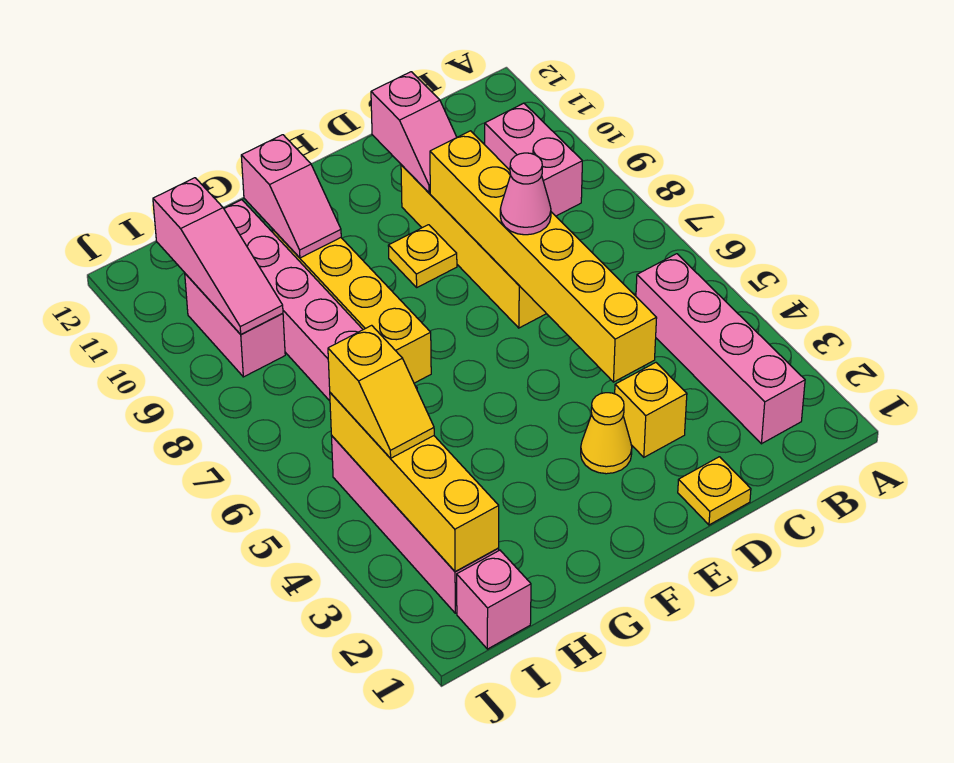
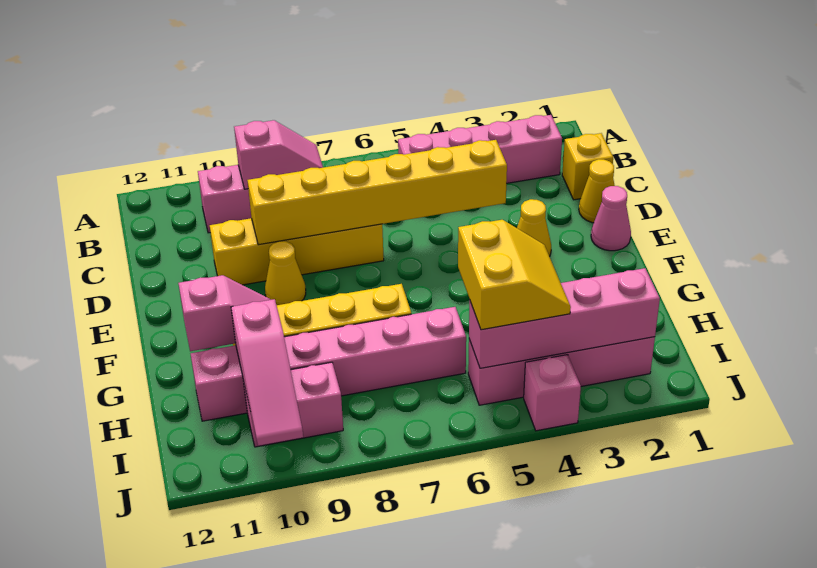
yellow plate D1 level 1 -> yellow cone D1 level 1
yellow brick D3 level 1 -> yellow brick C1 level 1
pink cone D7 level 3 -> pink cone E1 level 1
pink slope D10:D11 level 2 top 11 -> pink slope B8:B9 level 2 top 9
yellow plate E9 level 1 -> yellow cone E9 level 1
pink brick I1 level 1 -> pink brick J4 level 1
yellow brick I2:I5 level 2 -> pink brick I2:I5 level 2
yellow slope I4:I5 level 3 top 5 -> yellow slope H4:I5 level 3 top 5
pink slope I9:I11 level 2 top 11 -> pink slope H10:J10 level 2 top H

